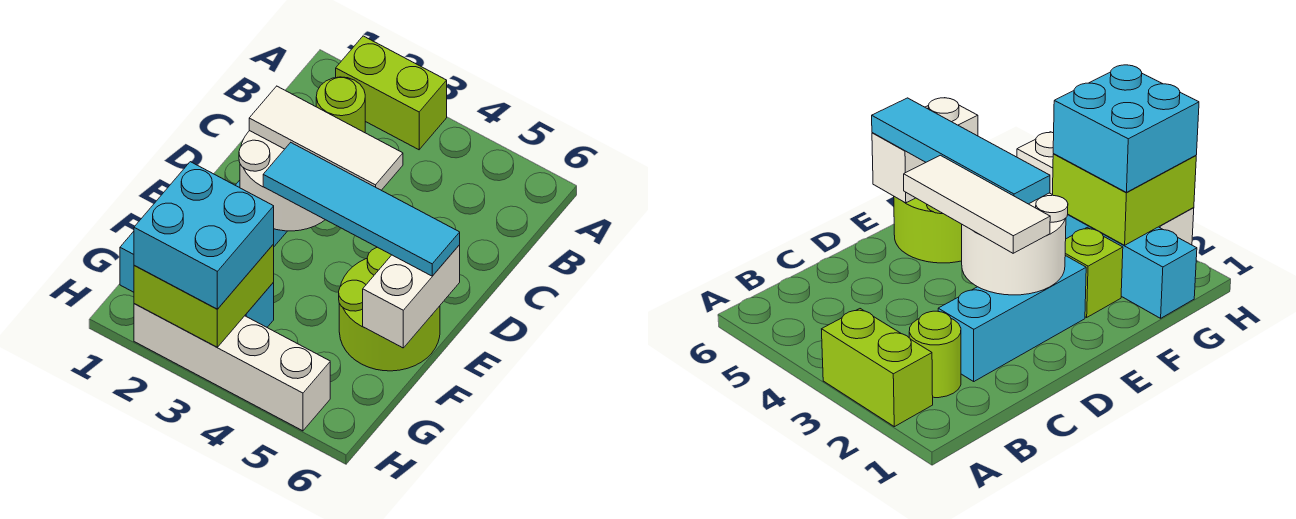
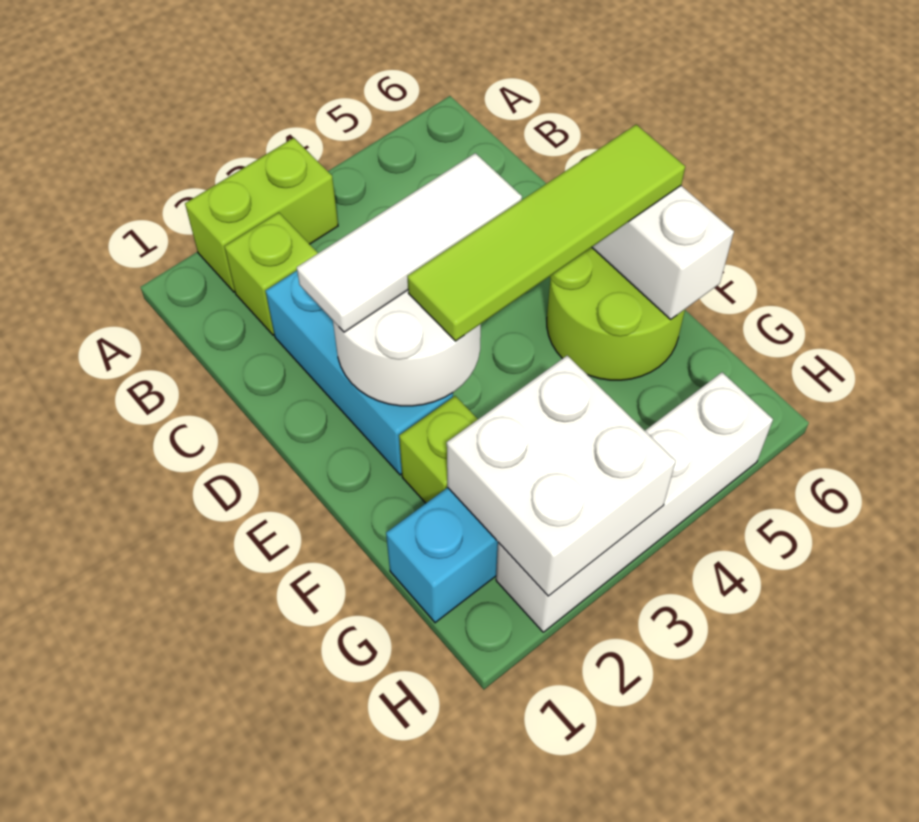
lime round brick B2 level 1 -> lime brick B2 level 1
cyan tile E3:E6 level 3 -> lime tile E3:E6 level 3
lime brick G2:H3 level 2 -> white brick G2:H3 level 2
cyan brick G2:H3 level 3 -> none

